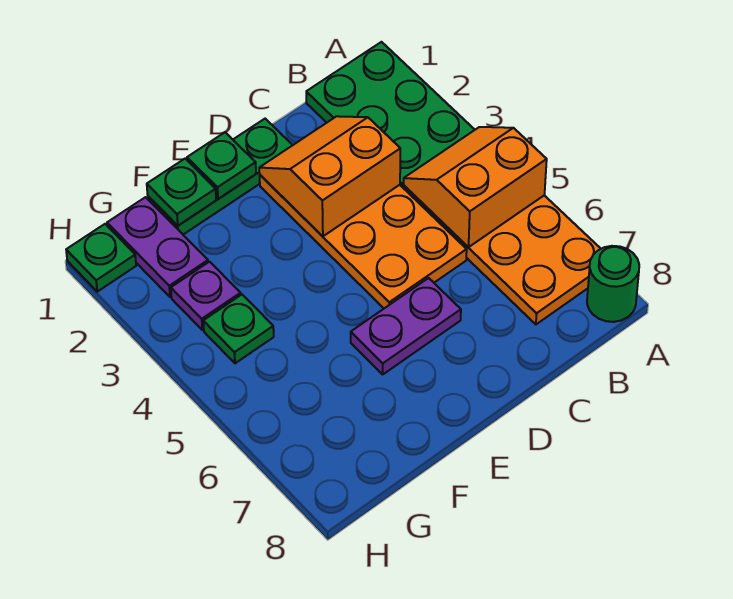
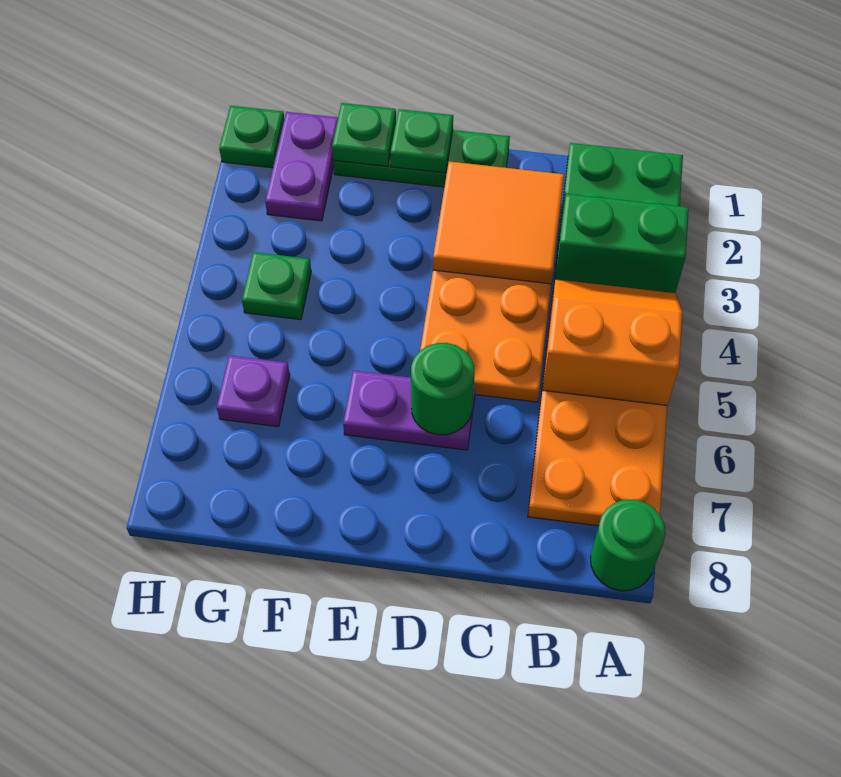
none -> green brick A3:B3 level 2
orange slope C2:D3 level 2 top 3 -> orange tile C2:D3 level 2
none -> green round brick D6 level 2
purple plate G3 level 1 -> purple plate G6 level 1

